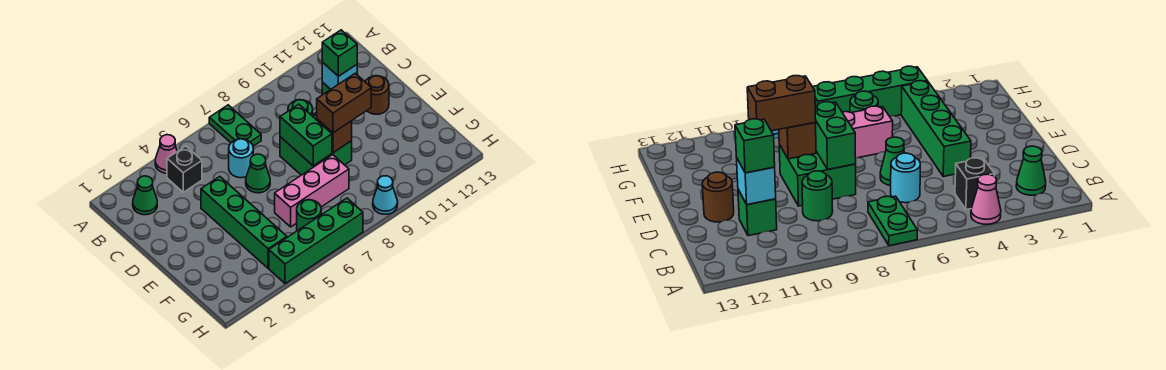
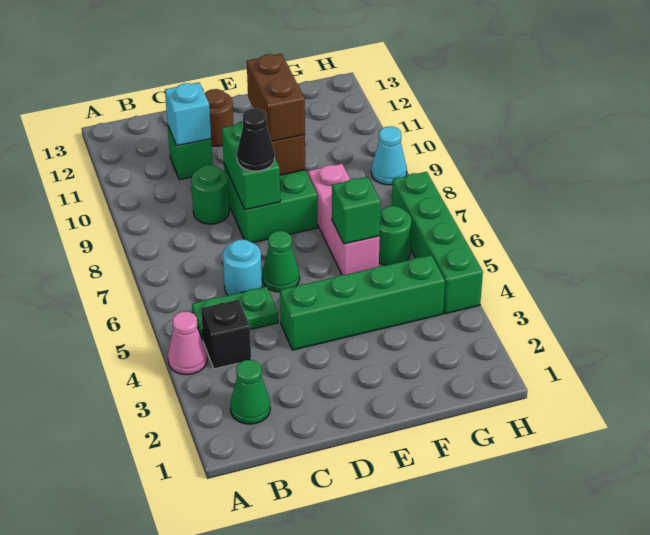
green plate A7:B7 level 1 -> green plate B5:C5 level 1
green brick C11 level 3 -> green brick F6 level 2
green brick D8:E8 level 2 -> green brick D8:D9 level 2
none -> black cone D8 level 3

